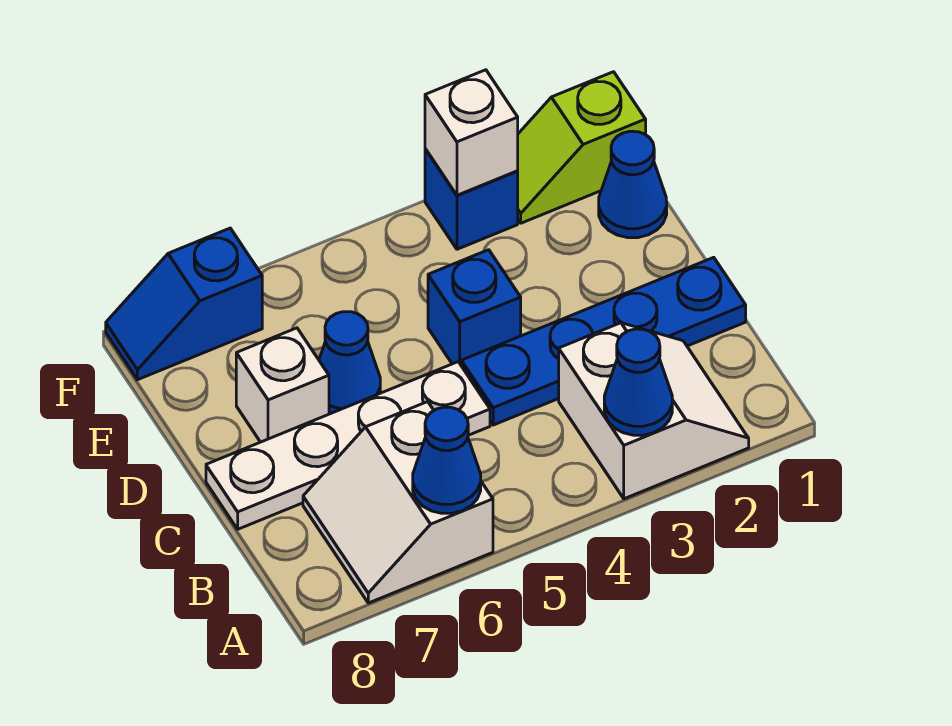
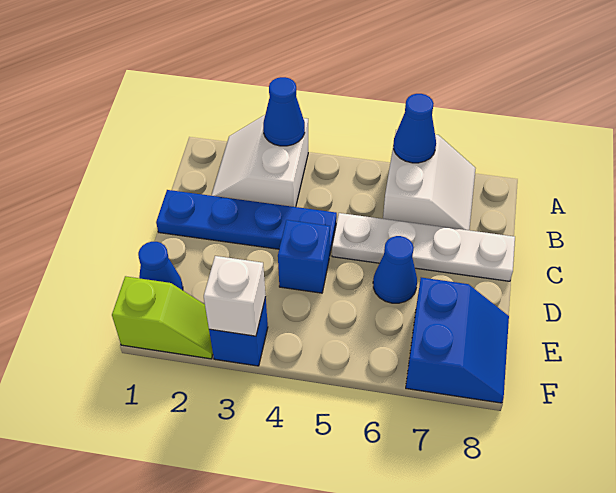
white brick D7 level 1 -> none
blue slope F7:F8 level 1 top 7 -> blue slope E7:F8 level 1 top 7

